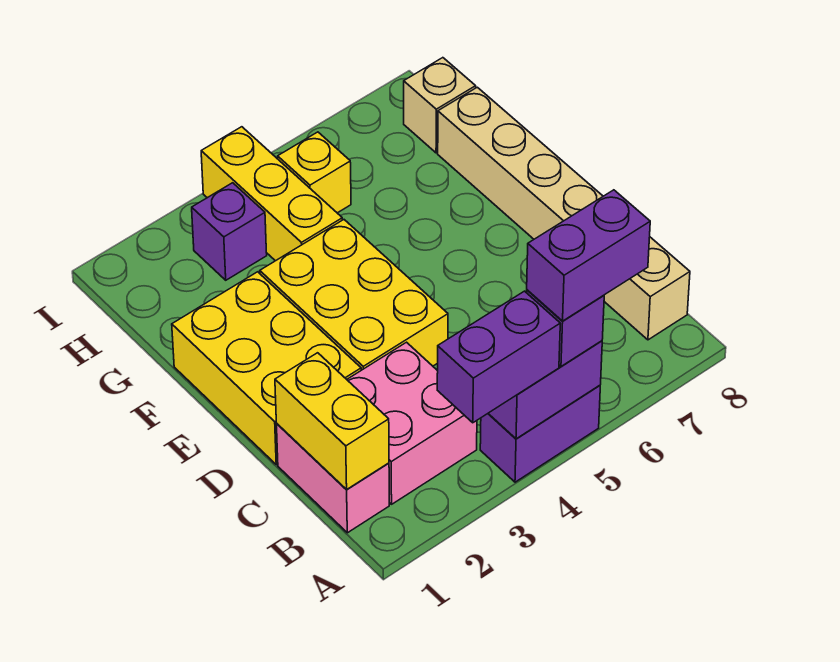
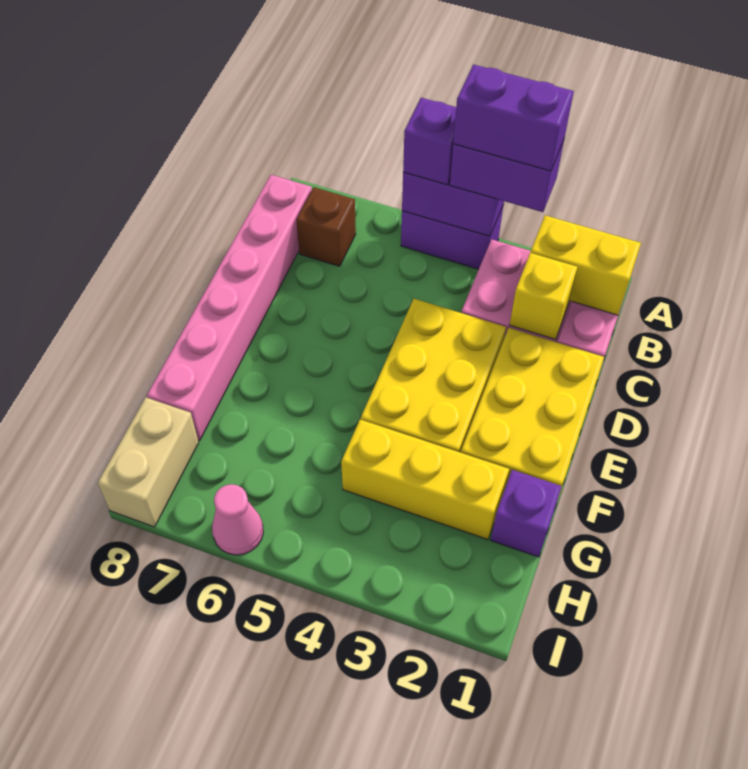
purple brick A5:A6 level 4 -> purple brick A3:A4 level 4
yellow brick B1:C1 level 2 -> yellow brick B1:B2 level 2
none -> brown brick B7 level 1
tan brick B8:G8 level 1 -> pink brick B8:G8 level 1
yellow brick G4:I4 level 1 -> yellow brick G2:G4 level 1
purple brick H3 level 1 -> purple brick G1 level 1
yellow brick H5 level 1 -> yellow brick C2 level 2
tan brick H8 level 1 -> tan brick H8:I8 level 1
none -> pink cone I6 level 1

